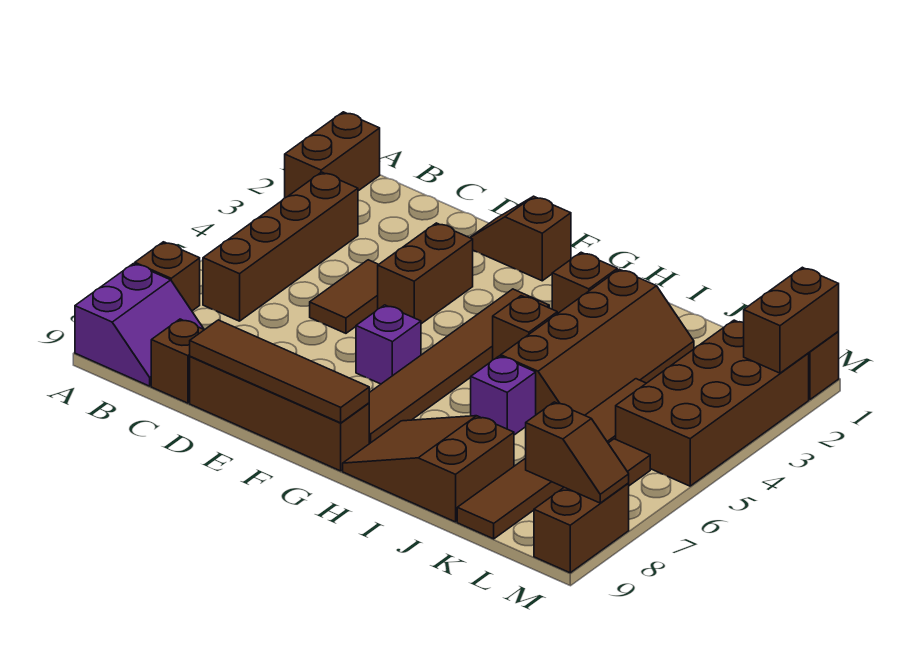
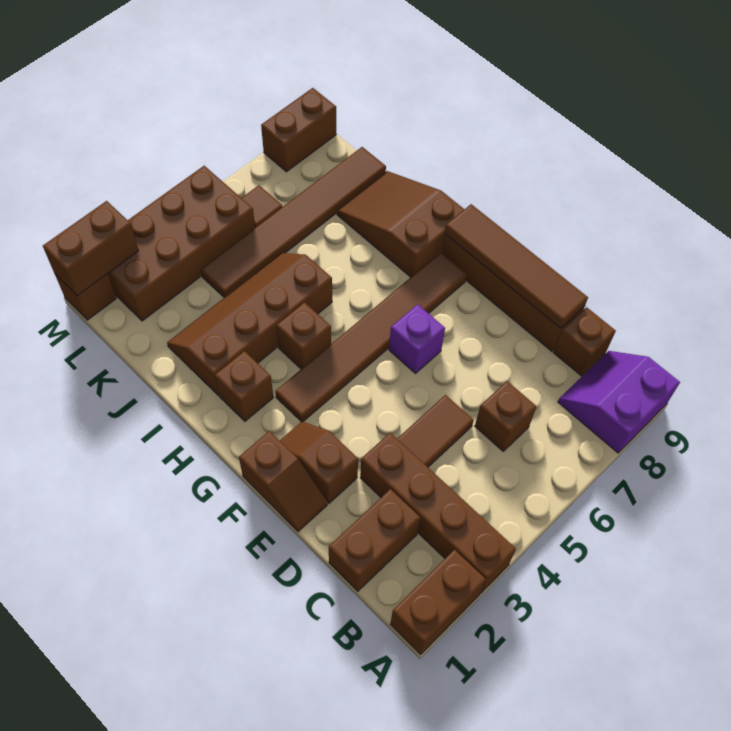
brown brick A7 level 1 -> brown brick C6 level 1
brown brick B3:B6 level 1 -> brown brick A3:D3 level 1
brown brick E3:E4 level 1 -> brown brick C1:C2 level 1
brown slope H8:J9 level 1 top J -> brown slope H8:J9 level 1 top H
purple brick I6 level 1 -> none
brown slope L8:M8 level 2 top L -> brown slope E2:F2 level 1 top E

